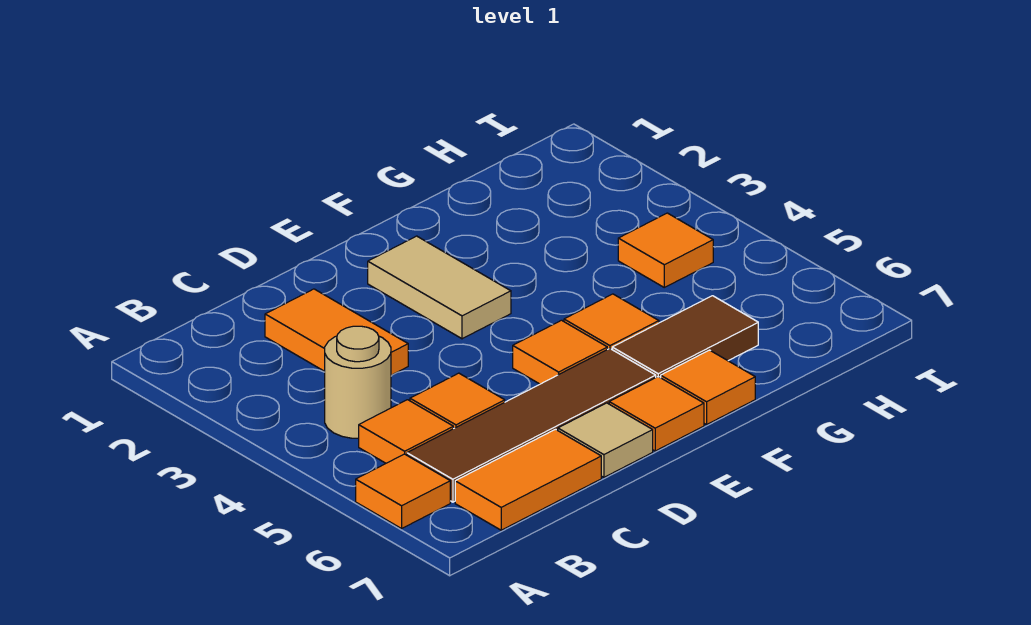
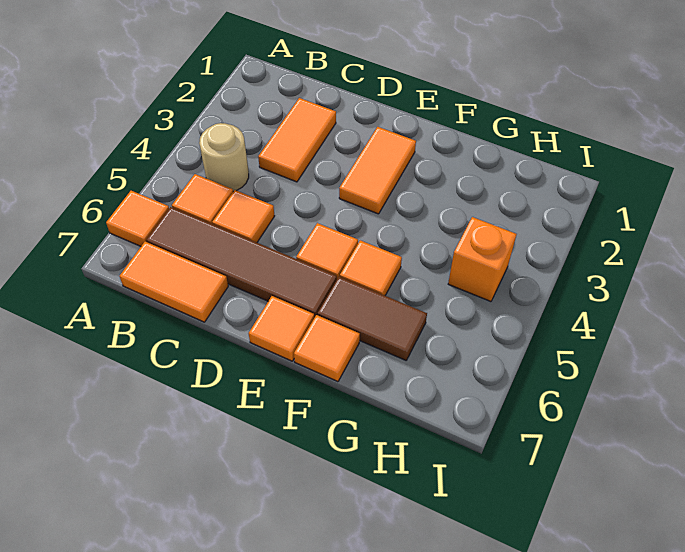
tan tile D7 level 1 -> none
tan tile E2:E3 level 1 -> orange tile E2:E3 level 1
orange tile H4 level 1 -> orange brick H4 level 1

